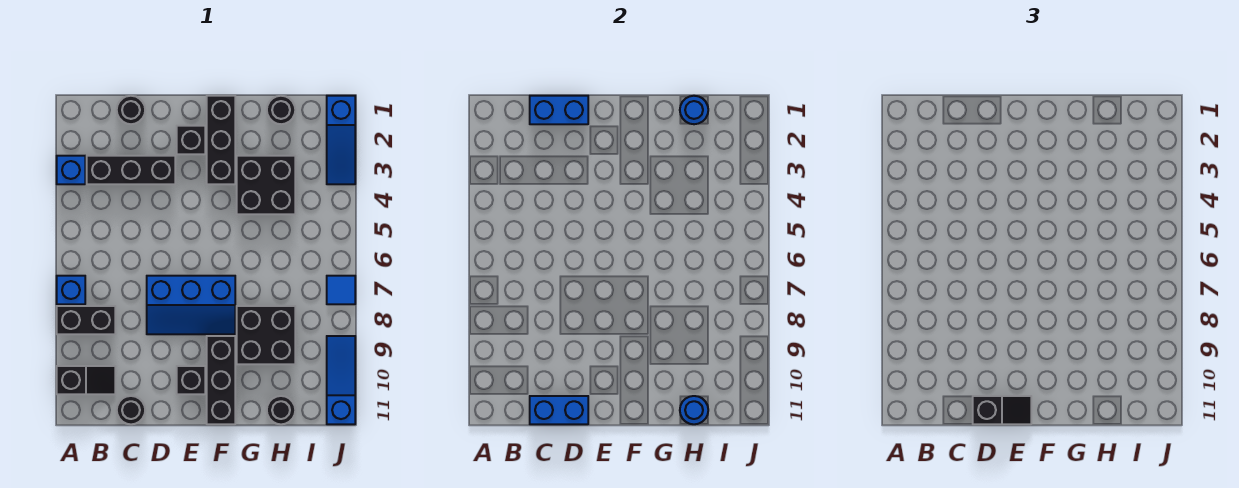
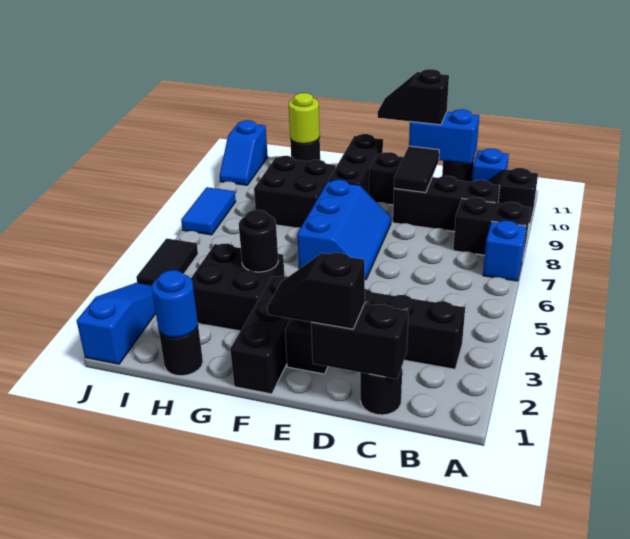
blue brick A3 level 1 -> blue brick B11 level 1
none -> black brick B9:D9 level 1
blue brick C1:D1 level 2 -> black brick C1:D1 level 2
none -> black slope D1:E1 level 3 top D
blue slope D7:F8 level 1 top 7 -> blue slope E6:F8 level 1 top F
none -> black tile D9:D10 level 2
none -> black round brick G4 level 2
blue round brick H11 level 2 -> lime round brick H11 level 2
none -> black tile J4:J5 level 1
blue tile J7 level 1 -> blue tile J7:J8 level 1
blue slope J9:J11 level 1 top 11 -> blue slope J10:J11 level 1 top 11

